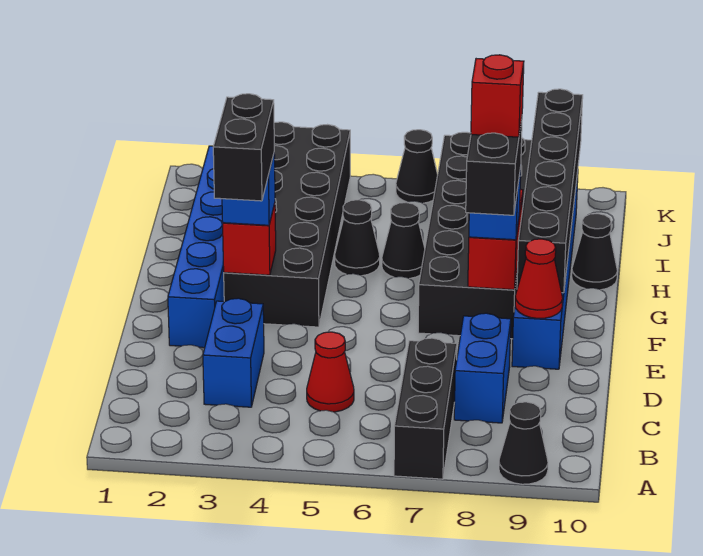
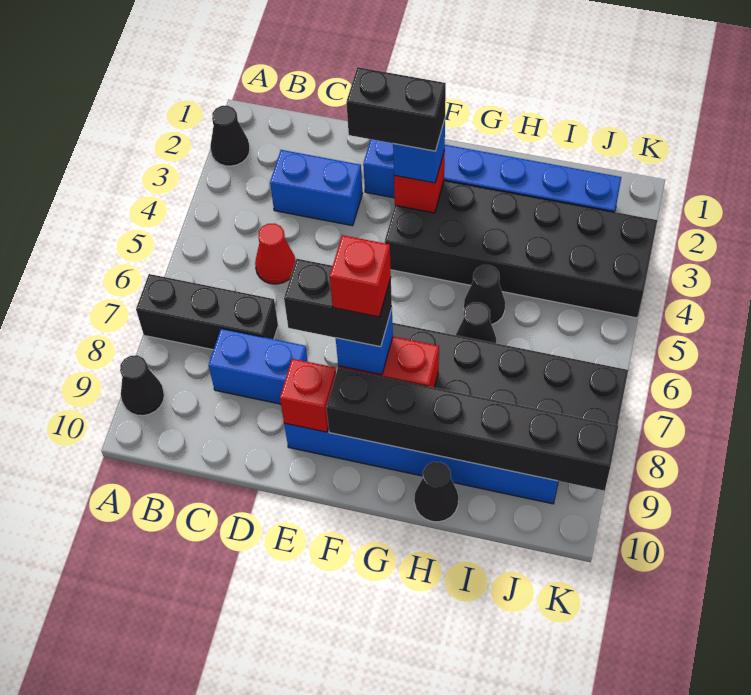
red cone E9 level 2 -> red brick E9 level 2
black cone K6 level 1 -> black cone A2 level 1

